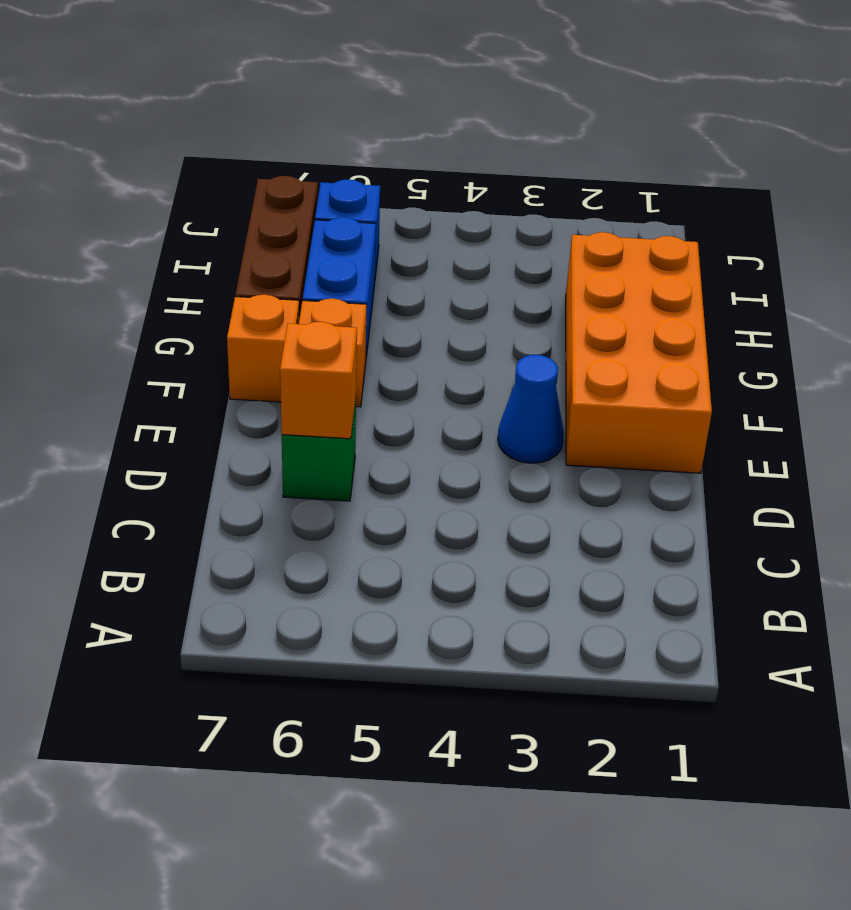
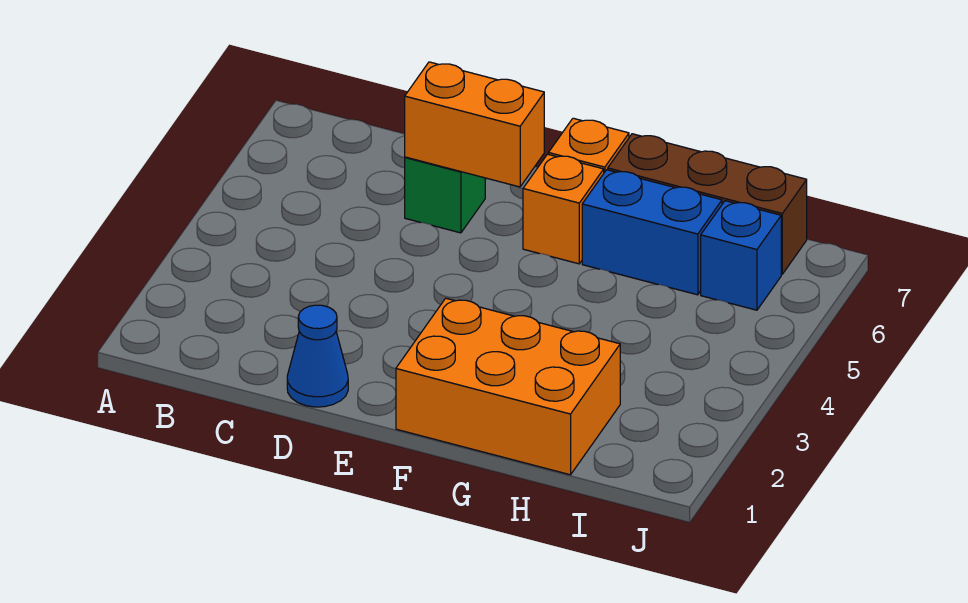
orange brick D6 level 2 -> orange brick D6:E6 level 2
orange brick E1:H2 level 1 -> orange brick F1:H2 level 1
blue cone E3 level 1 -> blue cone D1 level 1

